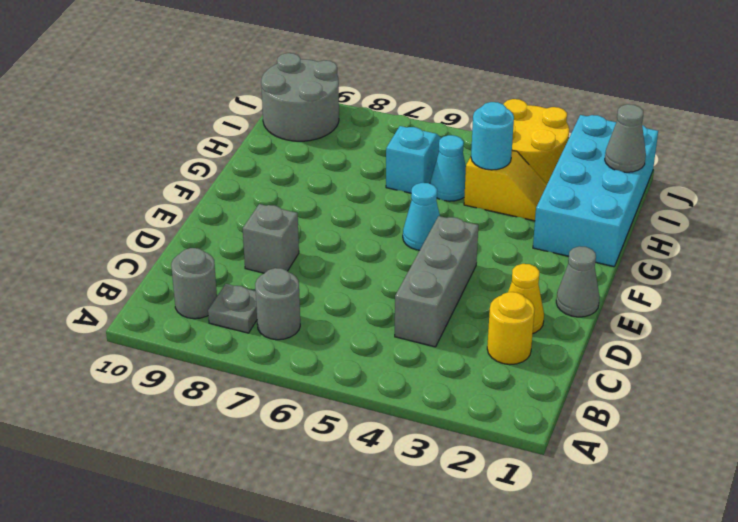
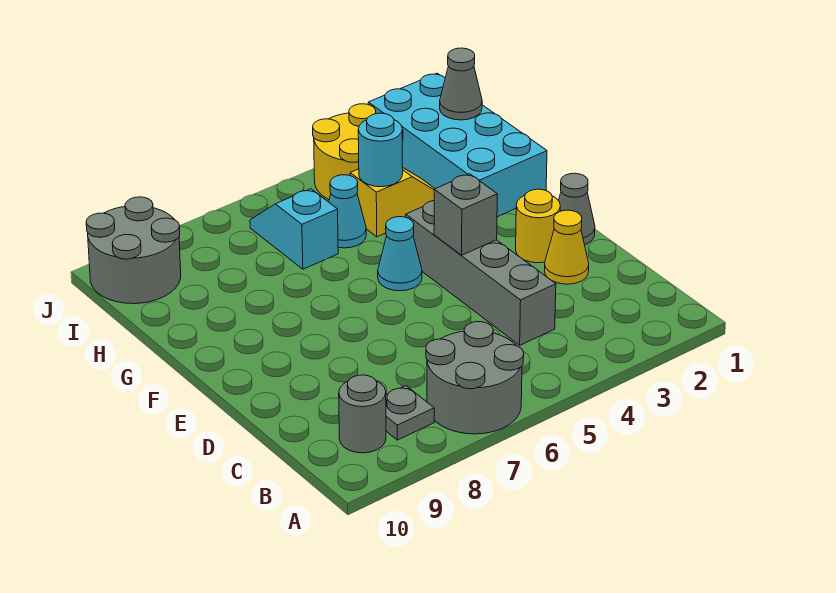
grey round brick B7 level 1 -> grey round brick A6:B7 level 1
yellow round brick C2 level 1 -> yellow round brick E2 level 1
grey brick C4:E4 level 1 -> grey brick C4:F4 level 1
grey brick D8 level 1 -> grey brick E4 level 2

